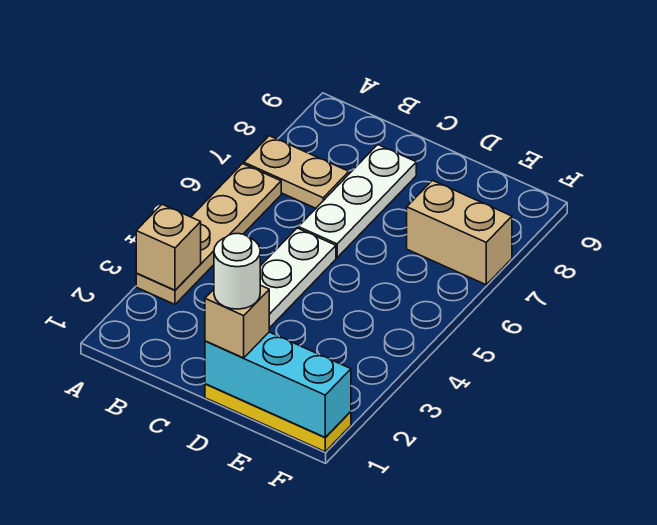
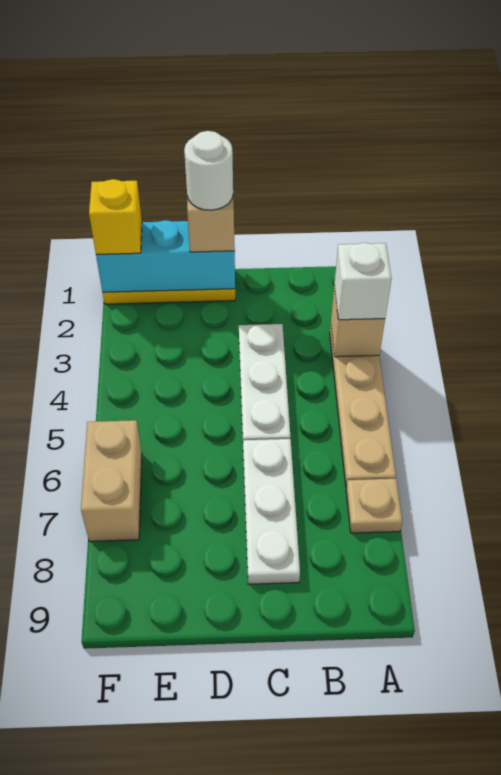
none -> white brick A3 level 3
tan plate A7:B7 level 1 -> tan plate A7 level 1
tan brick E7:F7 level 1 -> tan brick F6:F7 level 1
none -> yellow brick F1 level 3

